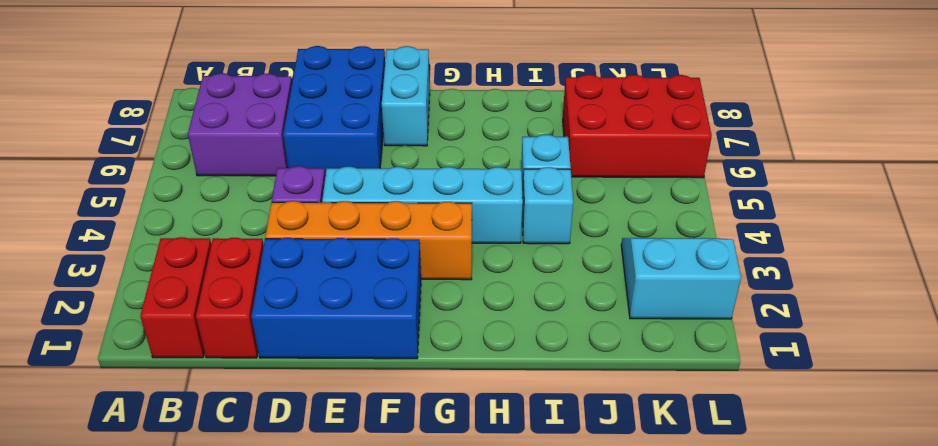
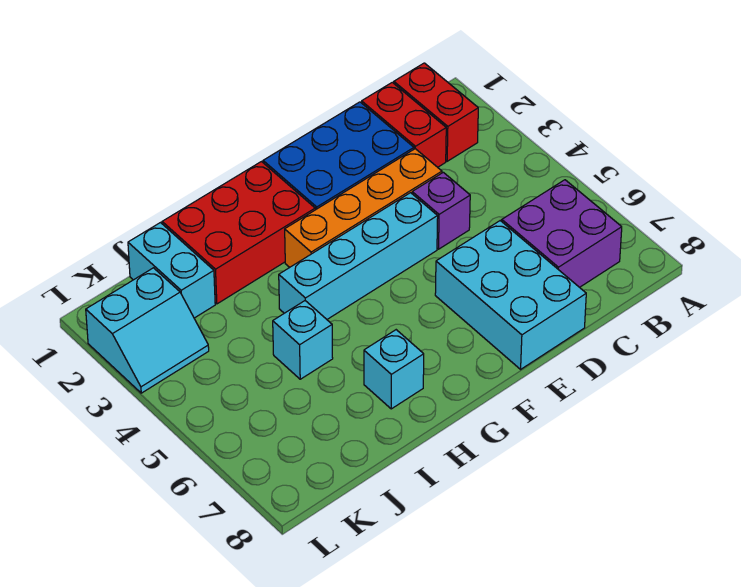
blue brick D6:E8 level 1 -> cyan brick D6:E8 level 1
cyan brick F7:F8 level 1 -> cyan brick J1:J2 level 1
cyan brick I4 level 1 -> cyan brick H7 level 1
red brick J6:L7 level 1 -> red brick G1:I2 level 1

